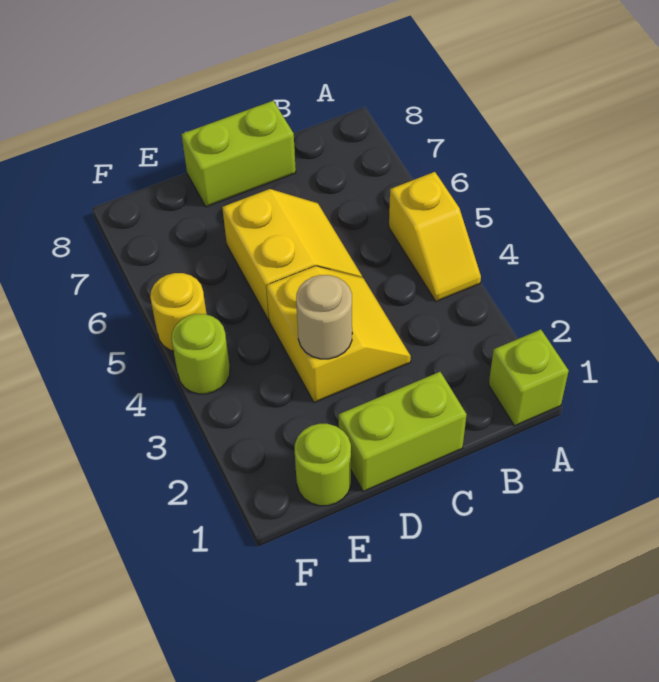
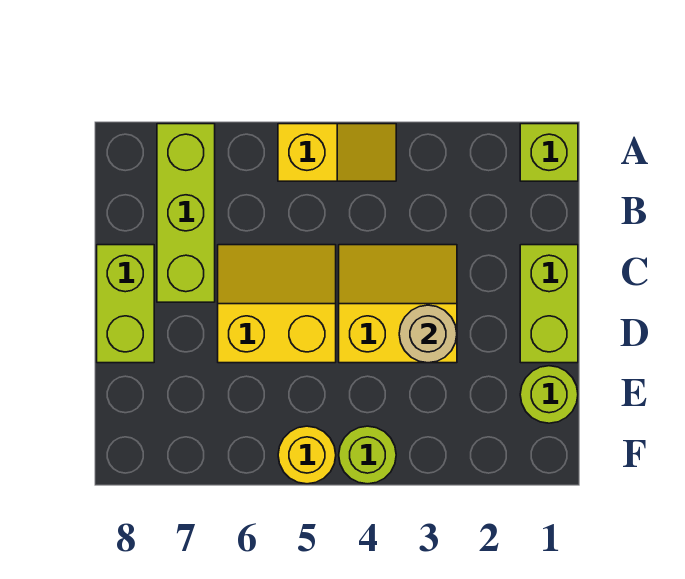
none -> lime brick A7:C7 level 1

